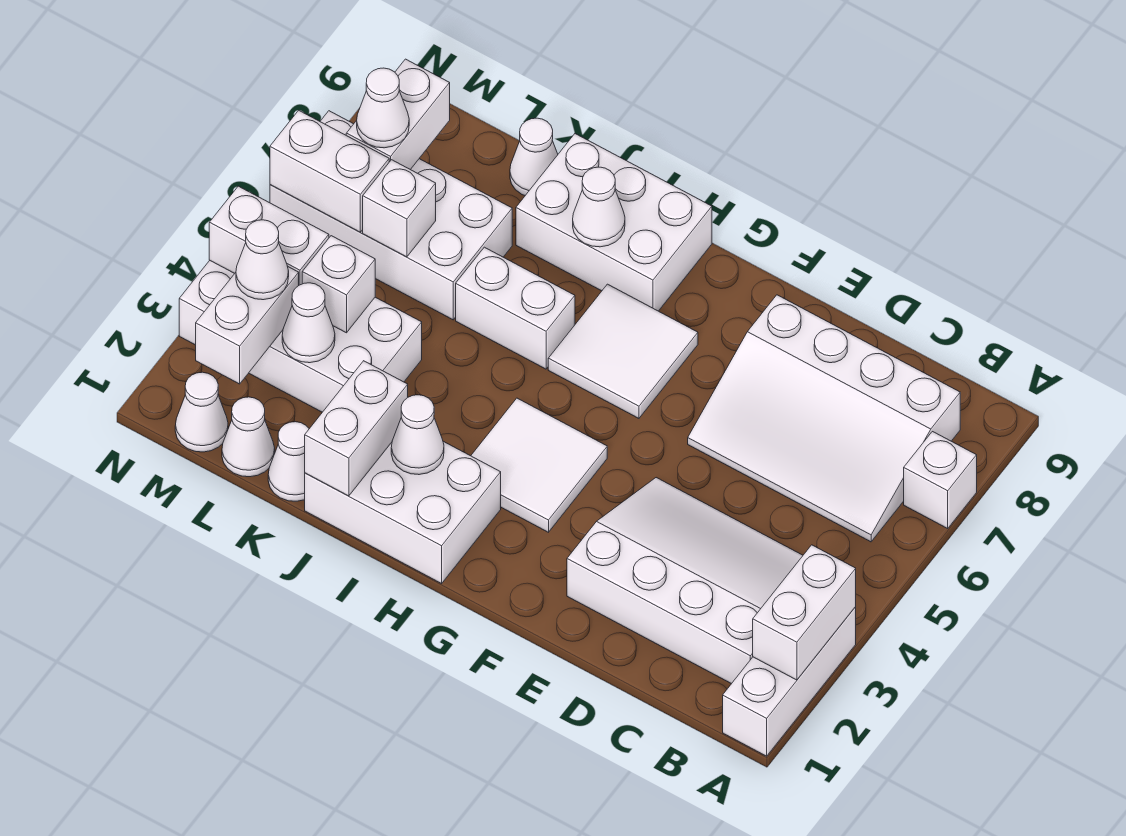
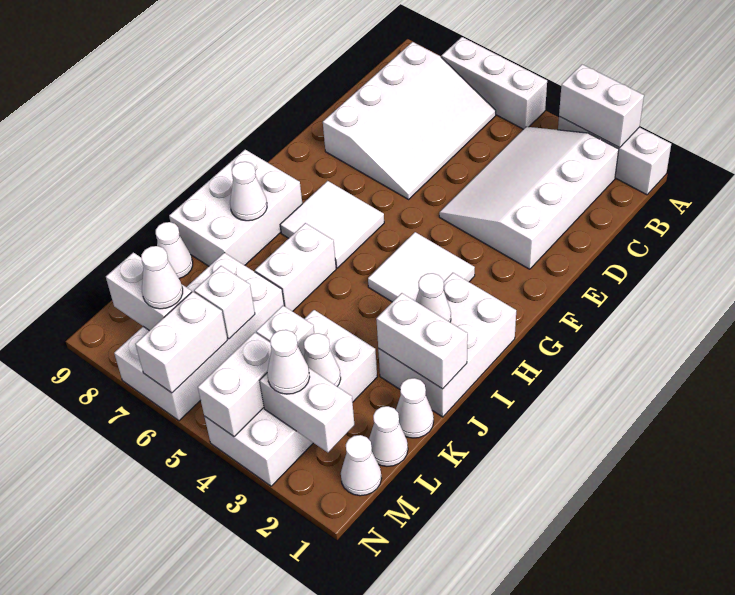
white brick A7 level 1 -> white brick A5:A7 level 1

